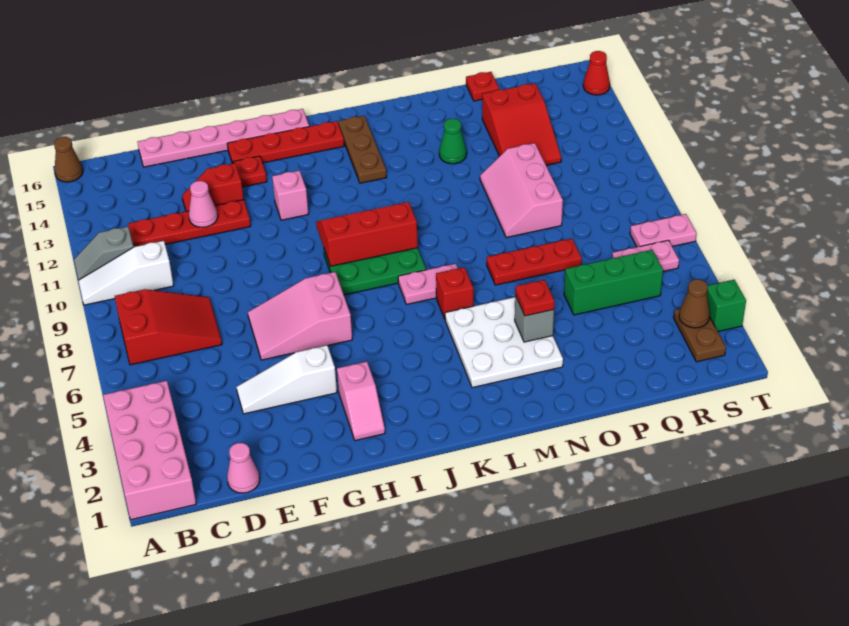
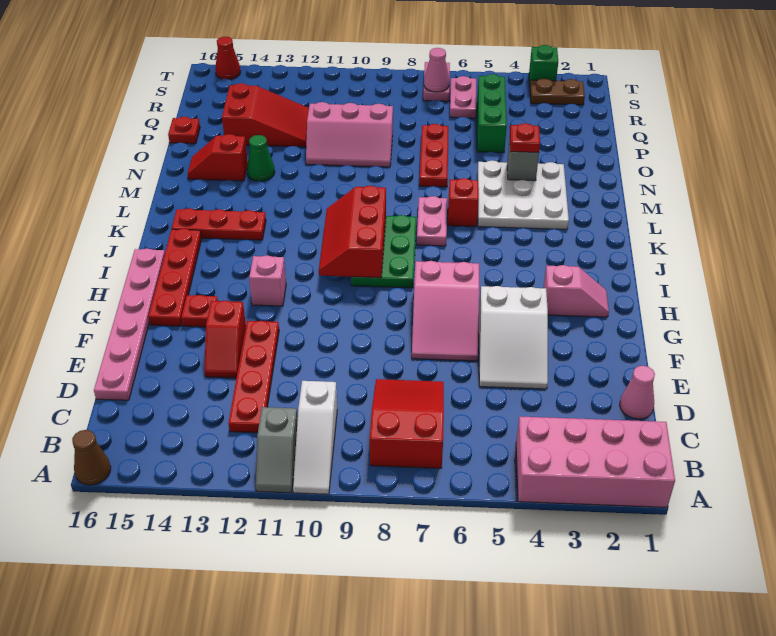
white slope E4:G4 level 1 top G -> white slope E4:G5 level 1 top G
pink cone E12 level 2 -> pink cone S7 level 2
brown plate K13:K15 level 1 -> red plate K13:K15 level 1
none -> red slope N14:N15 level 1 top 14
brown cone S3 level 2 -> none

